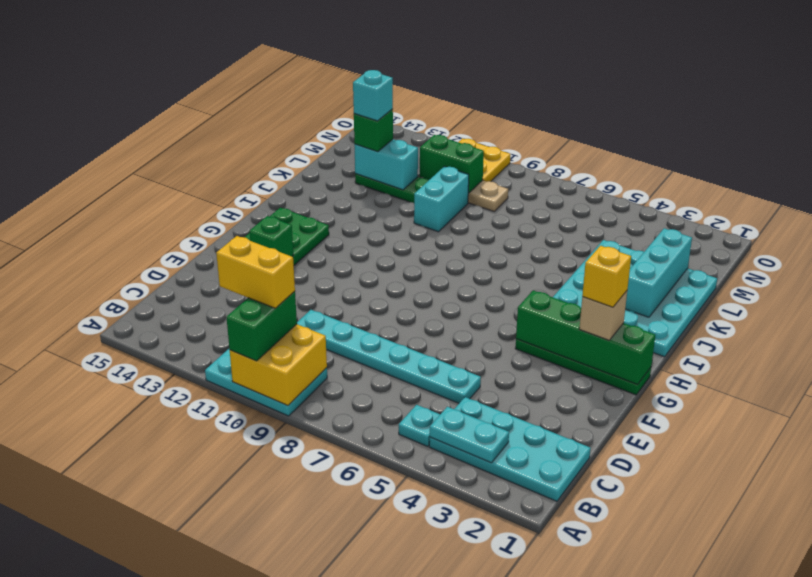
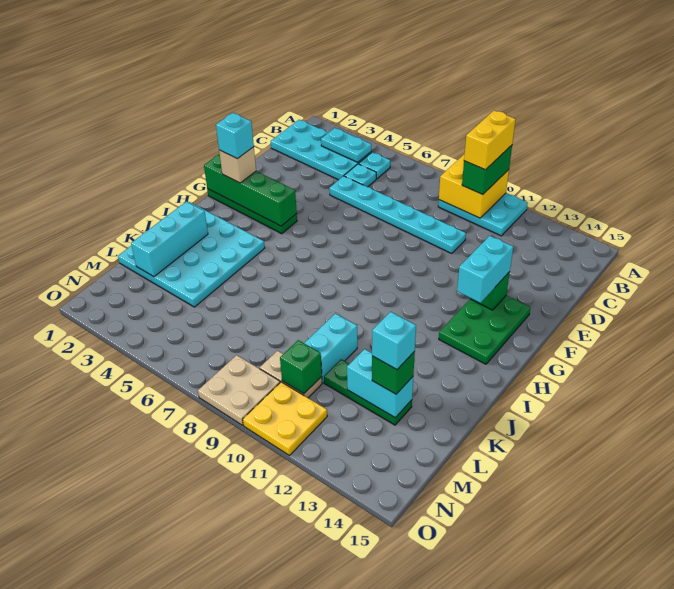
yellow brick B10:B11 level 4 -> yellow brick A10:B10 level 4
none -> cyan plate C5 level 1
none -> cyan brick F13:G13 level 3
yellow brick G2 level 4 -> cyan brick G2 level 4
green brick M10:M11 level 2 -> green brick M10 level 2
none -> tan plate N8:O9 level 1

